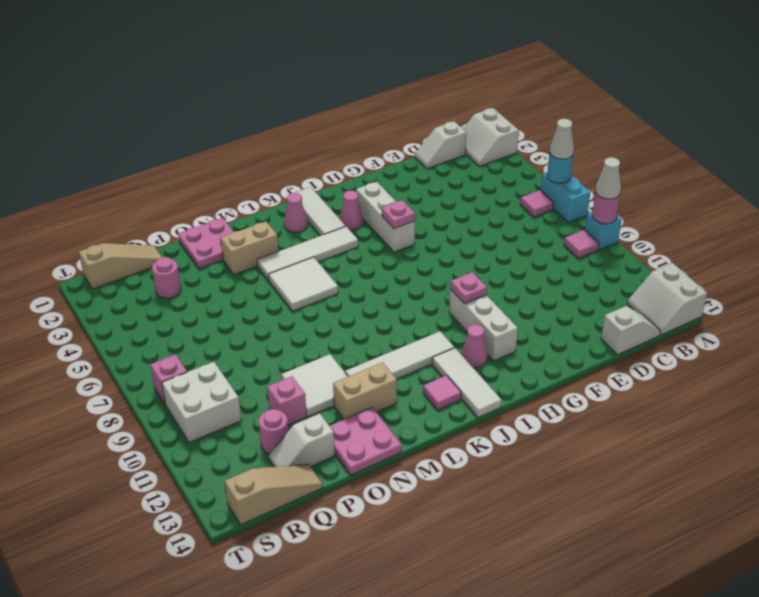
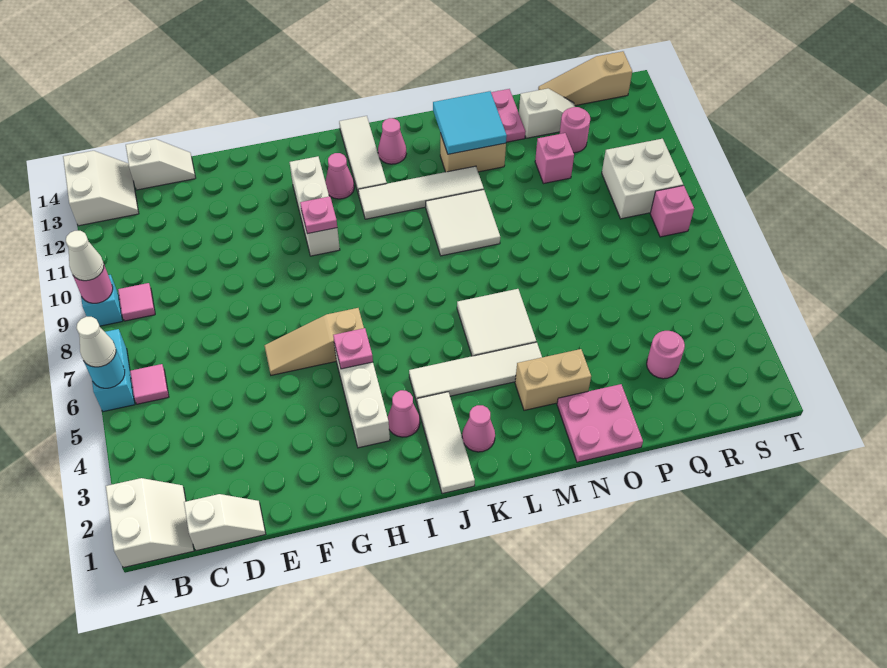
white slope C14:D14 level 1 top D -> white slope C14:D14 level 1 top C
pink tile K13 level 1 -> pink cone K13 level 1
none -> cyan tile M12:N13 level 2
white tile N10:O11 level 1 -> white tile L9:M10 level 1
tan slope Q1:S1 level 1 top S -> tan slope F6:H6 level 1 top H

